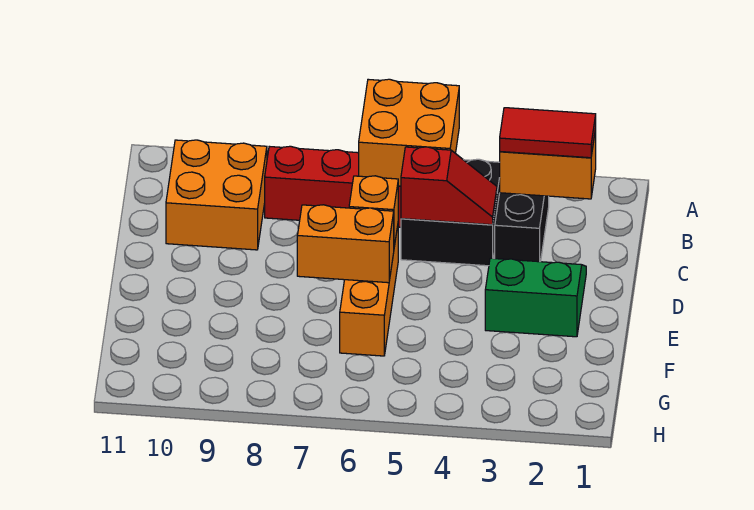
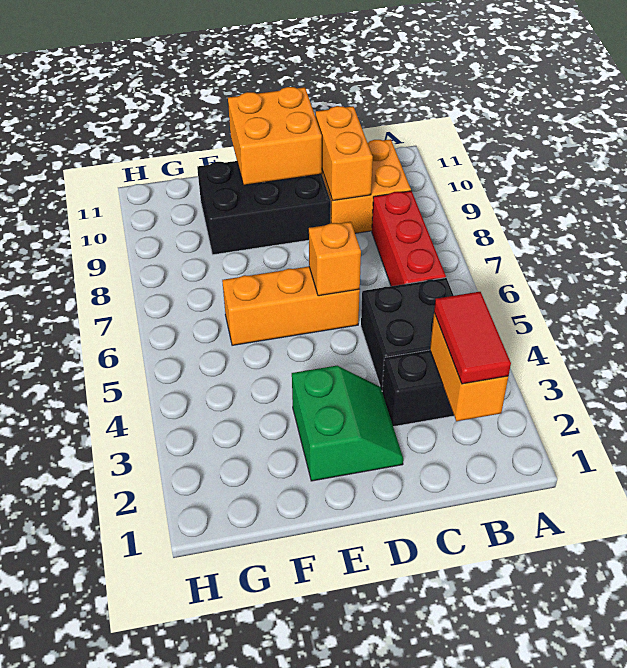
orange brick A5:B6 level 2 -> orange brick D10:E11 level 2
red slope C4:C5 level 2 top 5 -> none
none -> black brick D9:F10 level 1
orange brick E6:E7 level 2 -> orange brick C9:C10 level 2

